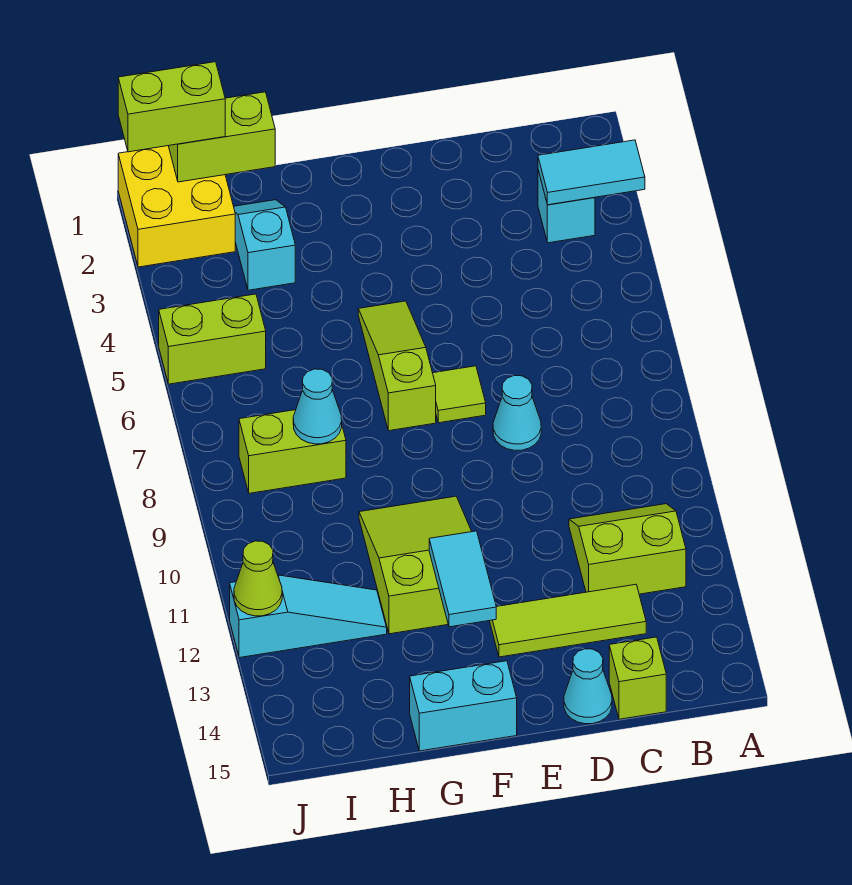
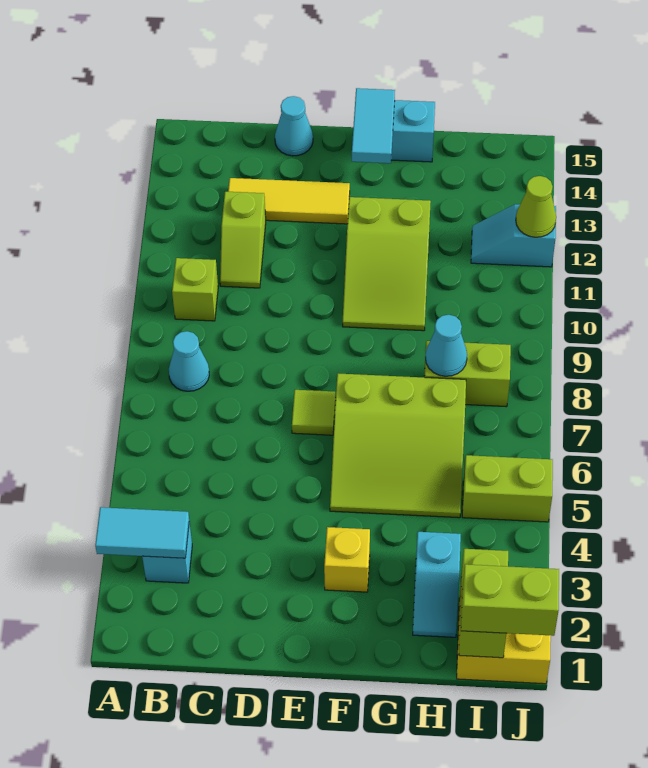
lime slope B11:C12 level 1 top 12 -> lime slope C11:C12 level 1 top 12
lime tile C13:E13 level 1 -> yellow tile C13:E13 level 1
lime brick C15 level 1 -> lime brick B10 level 1
cyan cone D8 level 1 -> cyan cone B8 level 1
none -> yellow brick F3 level 1
lime slope F5:F7 level 1 top 7 -> lime slope F5:H7 level 1 top 7
cyan tile F12:F13 level 2 -> cyan tile F14:F15 level 2
lime brick H1:I1 level 2 -> lime brick I1:I2 level 2
cyan slope H12:J12 level 1 top J -> cyan slope I12:J12 level 1 top J

